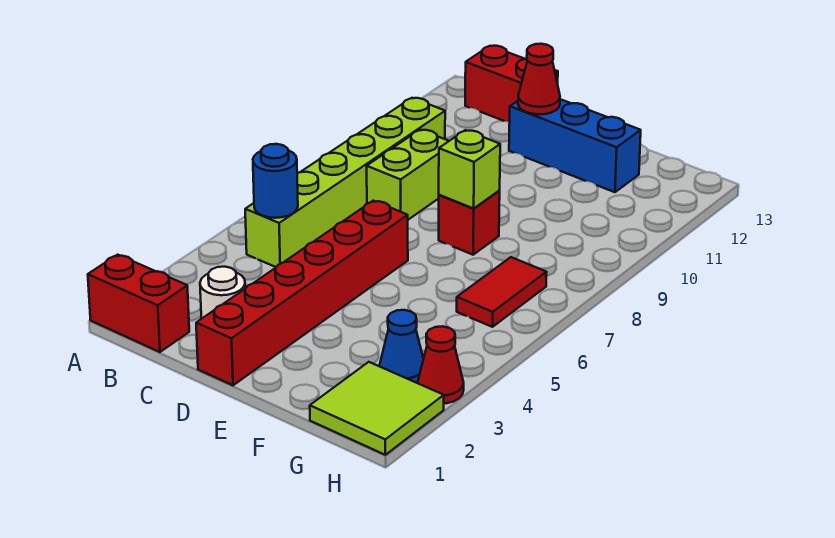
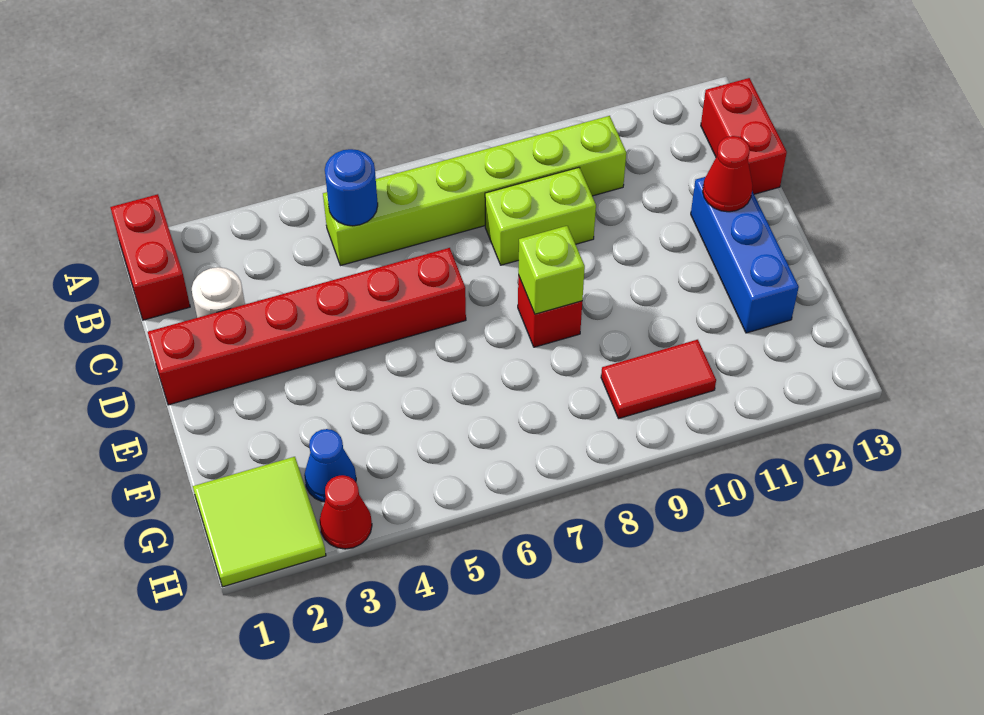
red tile G6:G7 level 1 -> red tile G9:G10 level 1

